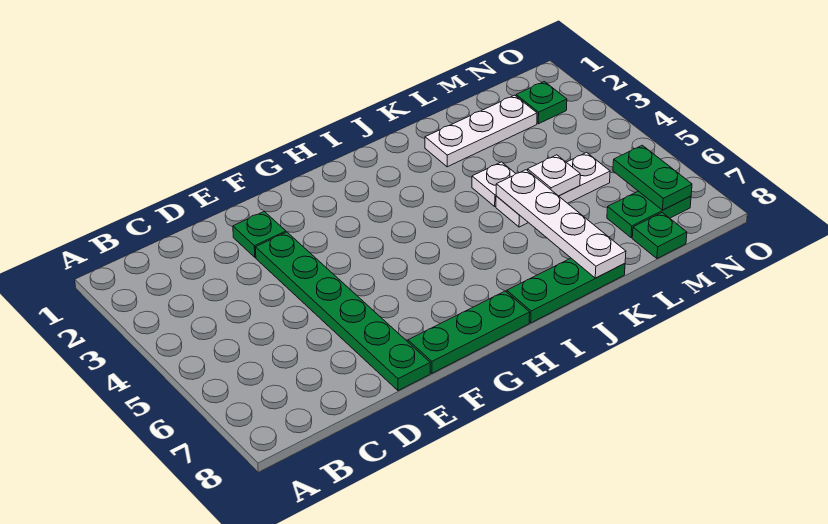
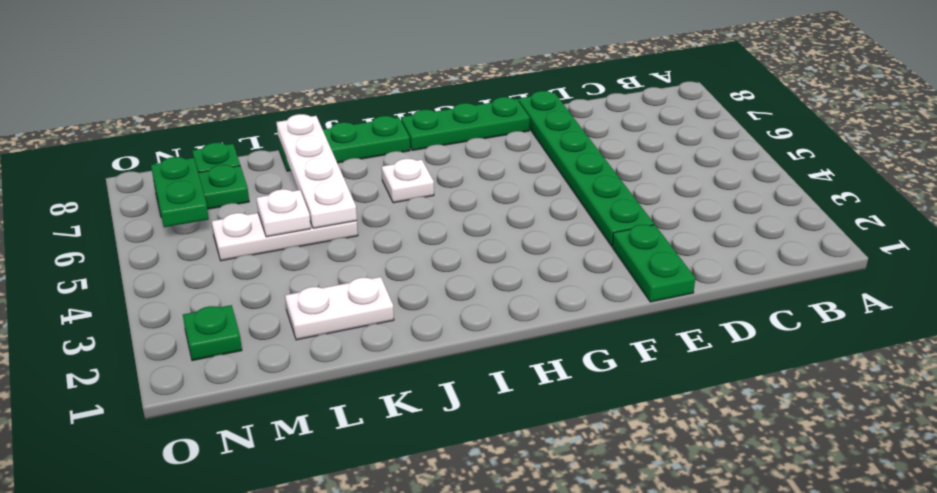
green plate E2 level 1 -> green plate E1:E2 level 1
white plate K2:M2 level 1 -> white plate K2:L2 level 1
white plate K4 level 1 -> white plate I6 level 1

